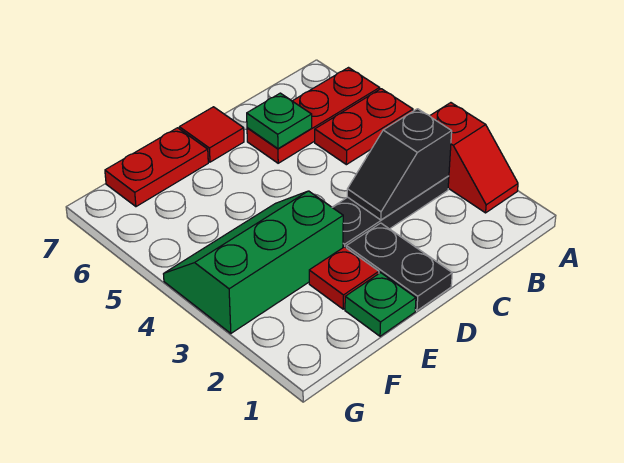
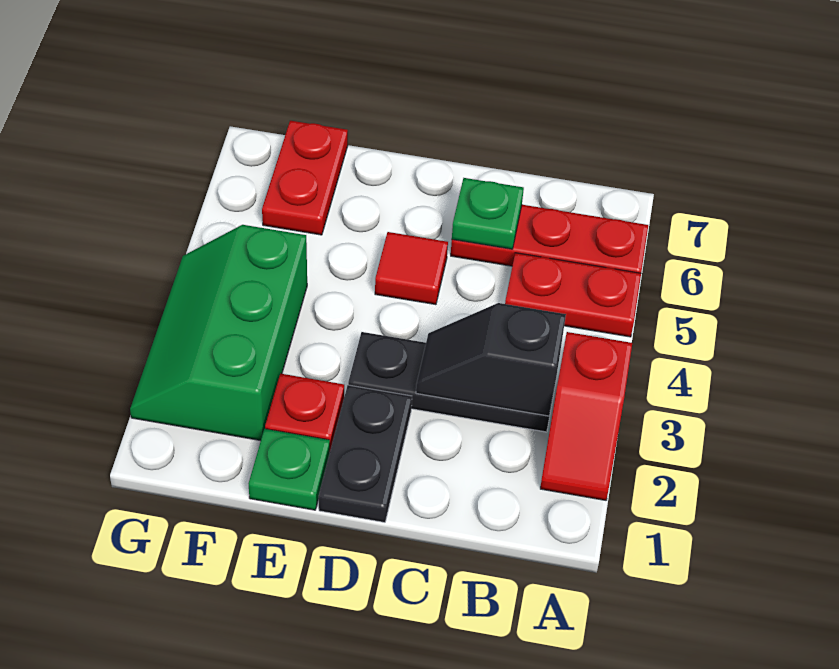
red tile D7 level 1 -> red tile D5 level 1
green slope E3:G4 level 1 top 3 -> green slope F2:G4 level 1 top F
red plate E7:F7 level 1 -> red plate F6:F7 level 1

